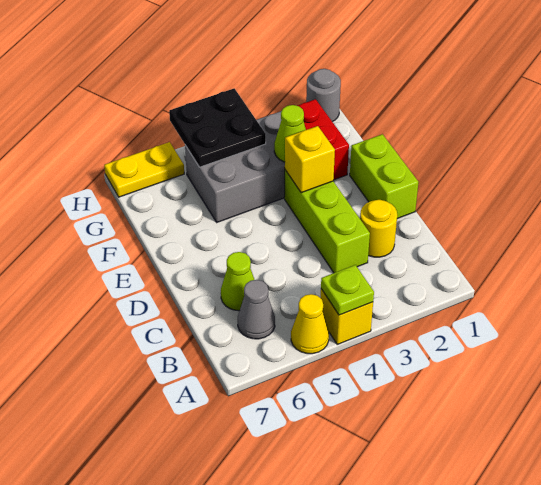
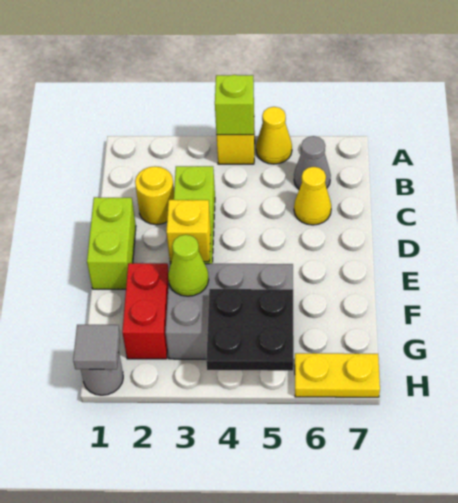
lime plate A4 level 2 -> lime brick A4 level 2
lime cone C6 level 1 -> yellow cone C6 level 1
none -> grey tile H1 level 2

